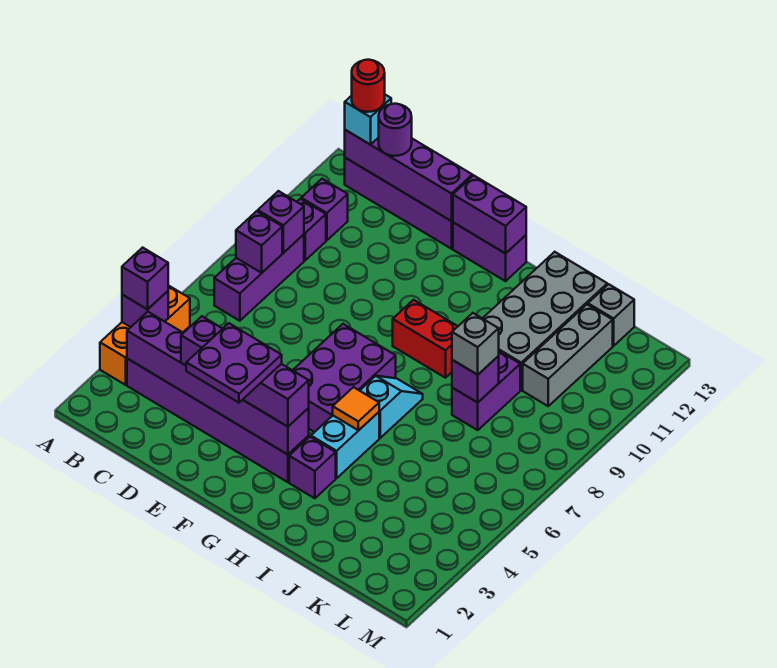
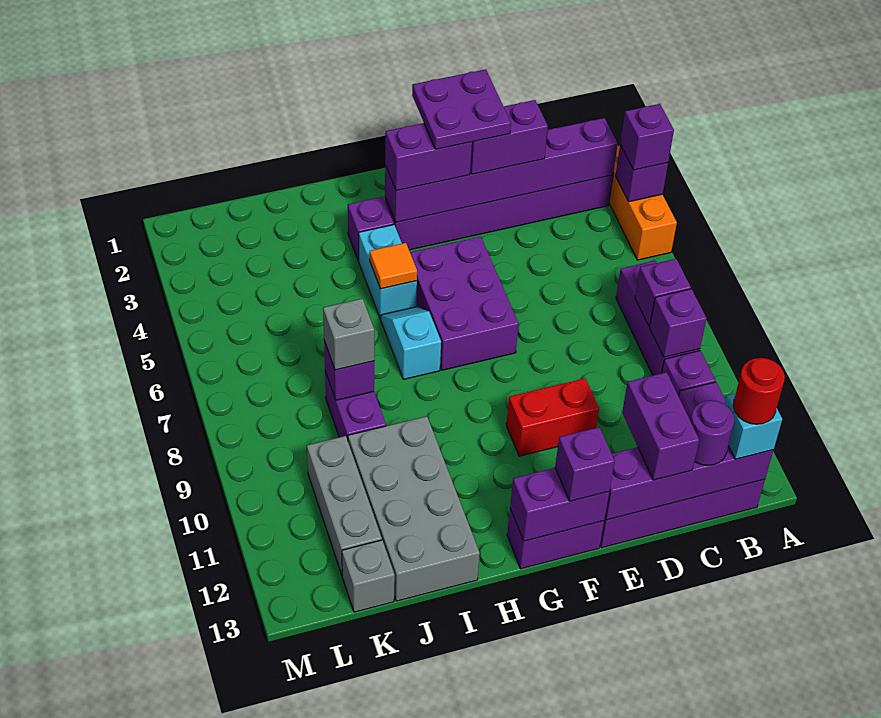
none -> purple brick D12:D13 level 3
none -> purple brick F13 level 3
red brick G9:H9 level 1 -> red brick E10:F10 level 1
cyan slope H6:H7 level 1 top 6 -> cyan slope H6:H7 level 1 top 7

